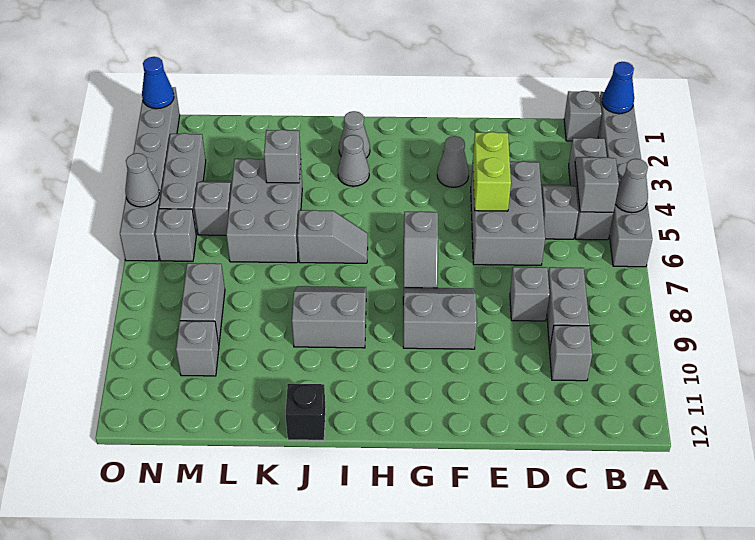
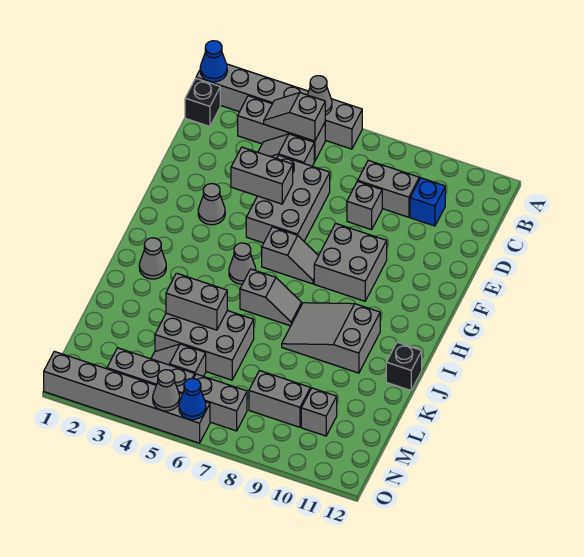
grey brick B1 level 1 -> black brick B1 level 1
grey brick C10 level 1 -> blue brick C10 level 1
grey brick D4:E6 level 1 -> grey brick D5:F6 level 1
lime brick E4:E5 level 2 -> grey brick E4:E5 level 2
grey slope F8:G9 level 1 top 9 -> grey brick F8:G9 level 1
grey cone I3 level 1 -> grey cone H5 level 1
grey slope I6:J6 level 1 top J -> grey slope I6:I7 level 1 top 6
grey slope I8:J9 level 1 top 9 -> grey slope I8:J10 level 1 top 10
grey brick K4 level 2 -> grey brick K4:K5 level 2
grey brick N6 level 1 -> grey brick N6:N7 level 1
blue cone O1 level 2 -> blue cone O6 level 2

